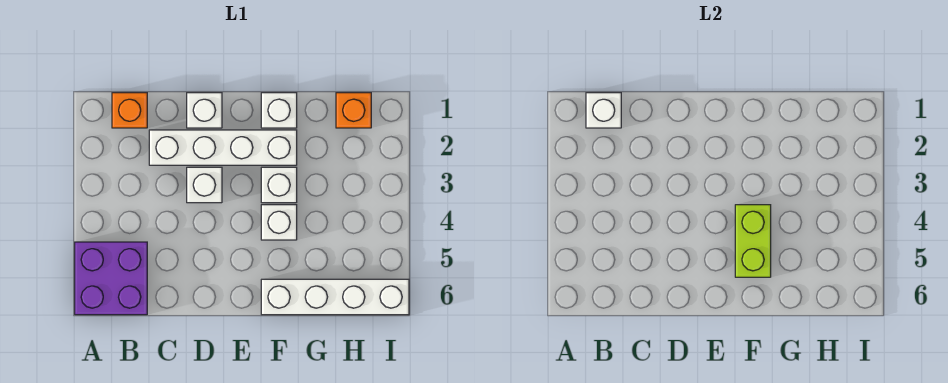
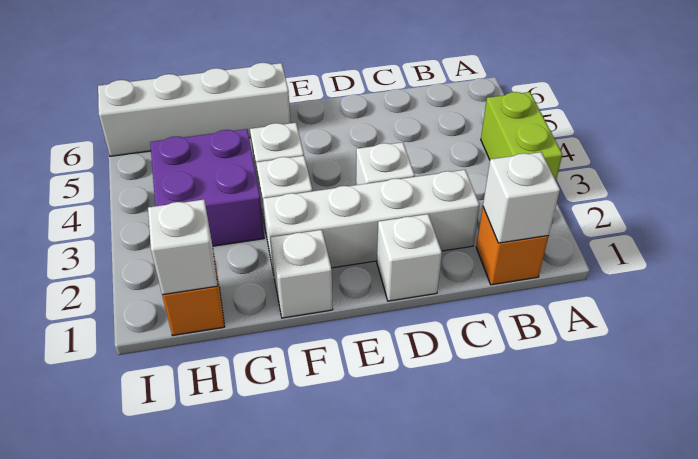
purple brick A5:B6 level 1 -> purple brick G3:H4 level 1
lime brick F4:F5 level 2 -> lime brick A3:A4 level 1
none -> white brick H1 level 2

